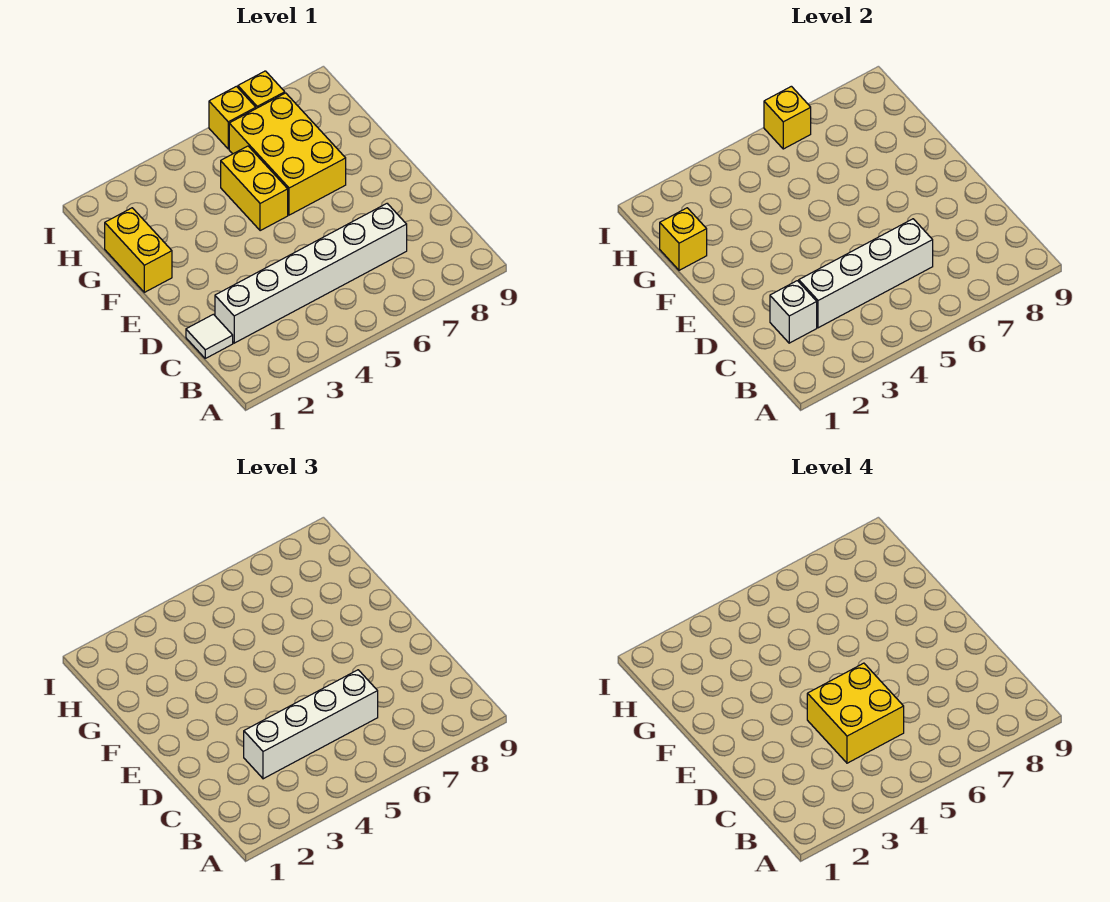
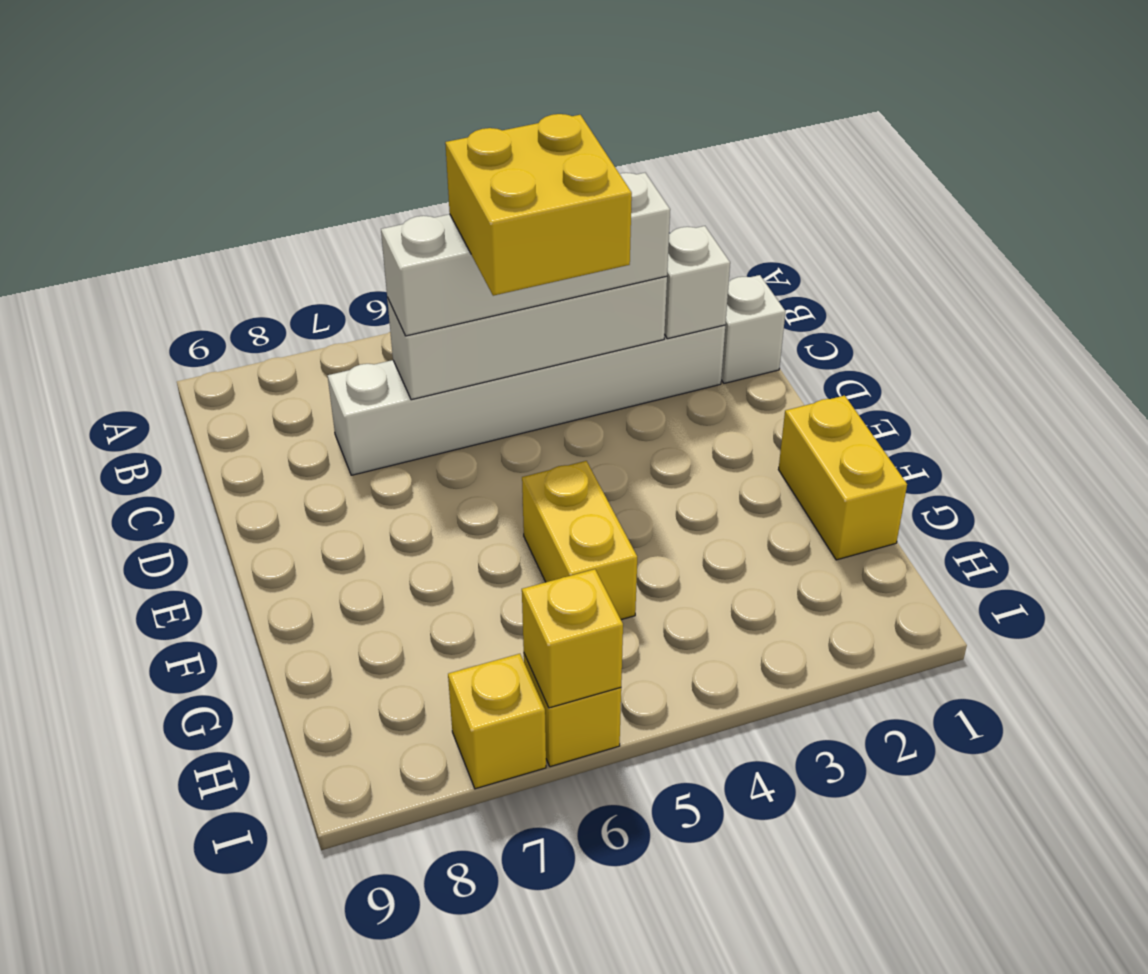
white tile C1 level 1 -> white brick C1 level 1
yellow brick F6:H7 level 1 -> none
yellow brick G1 level 2 -> none

